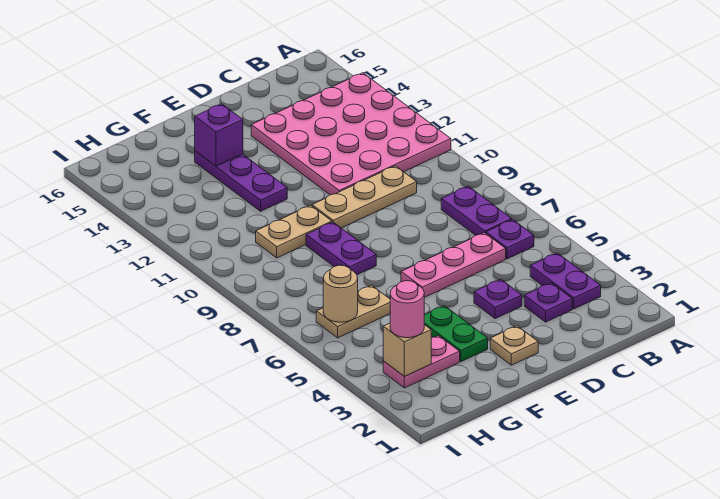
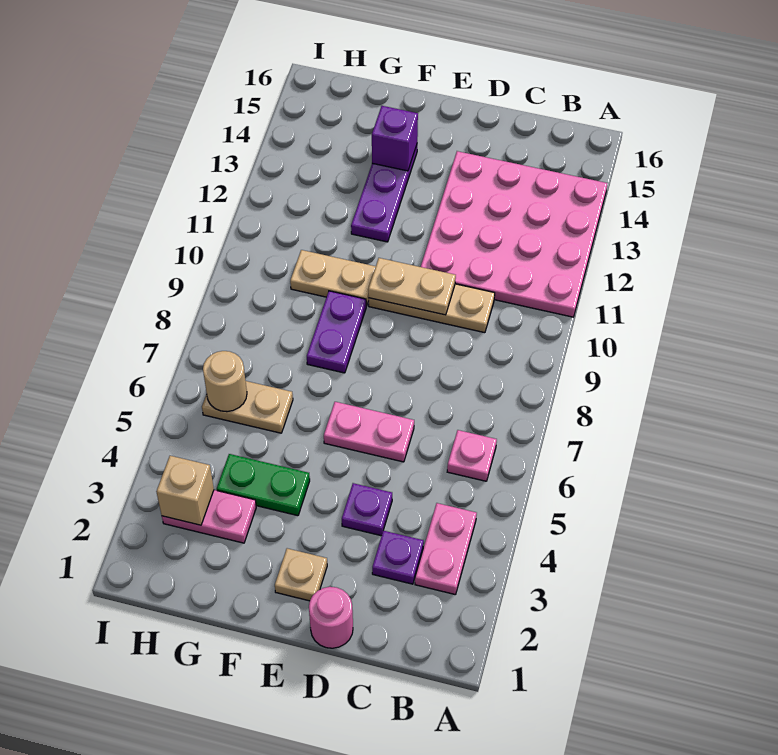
purple plate B3:B4 level 1 -> pink plate B3:B4 level 1
purple plate B6 level 1 -> pink plate B6 level 1
purple plate B7:B8 level 1 -> none
pink plate C6:E6 level 1 -> pink plate D6:E6 level 1
none -> tan plate D10:E10 level 2
green plate F3:F4 level 1 -> green plate F4:G4 level 1
pink round brick H3 level 3 -> pink round brick D1 level 1

